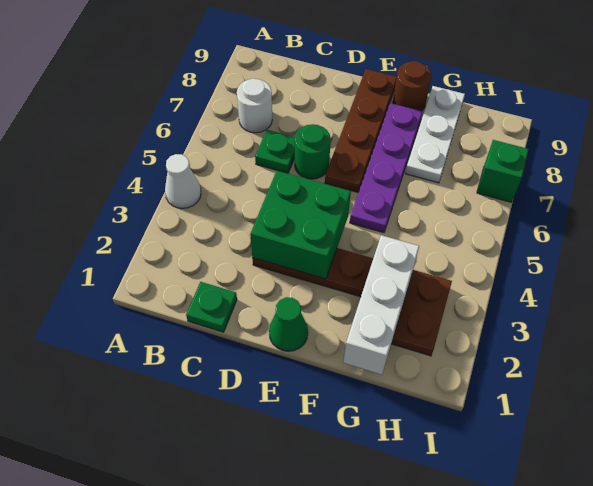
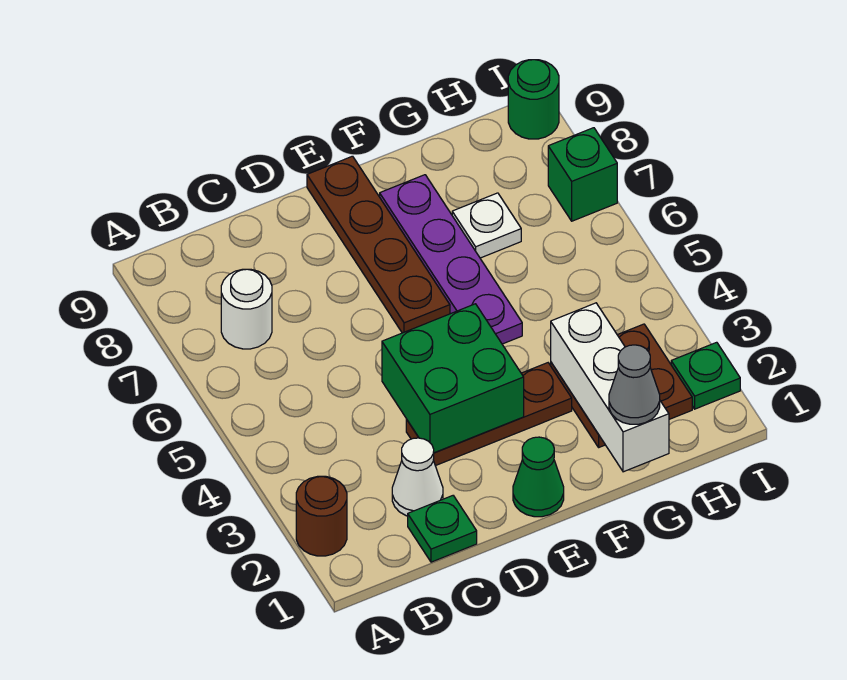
white cone A4 level 1 -> white cone C2 level 1
green plate C6 level 1 -> green plate I2 level 1
green round brick D6 level 1 -> green round brick I9 level 1
brown round brick F9 level 1 -> brown round brick A2 level 1
none -> grey cone G1 level 3
white plate G7:G9 level 1 -> white plate G7 level 1

